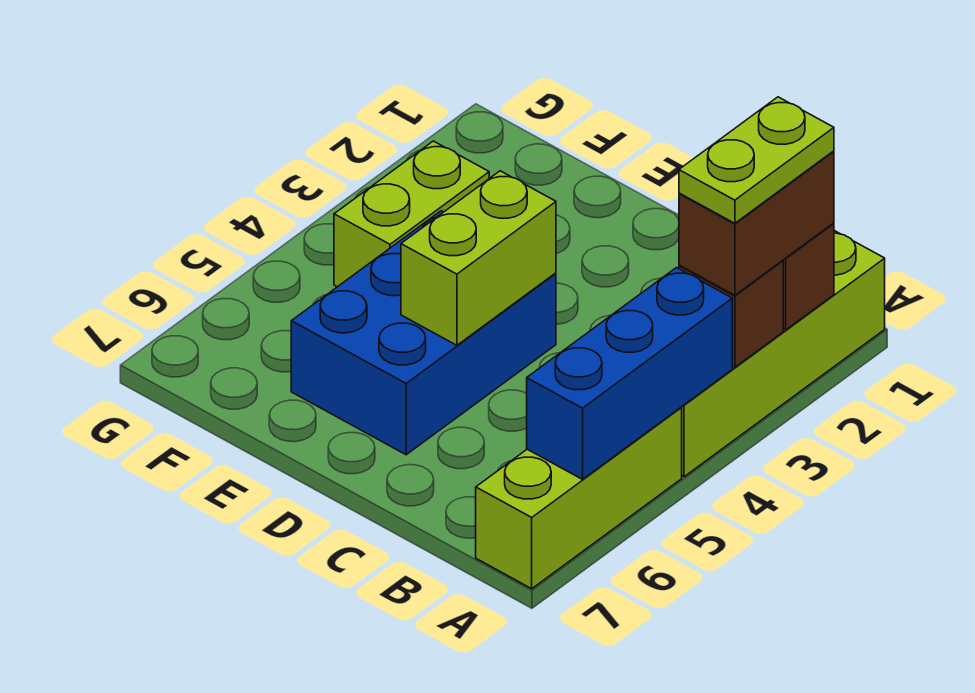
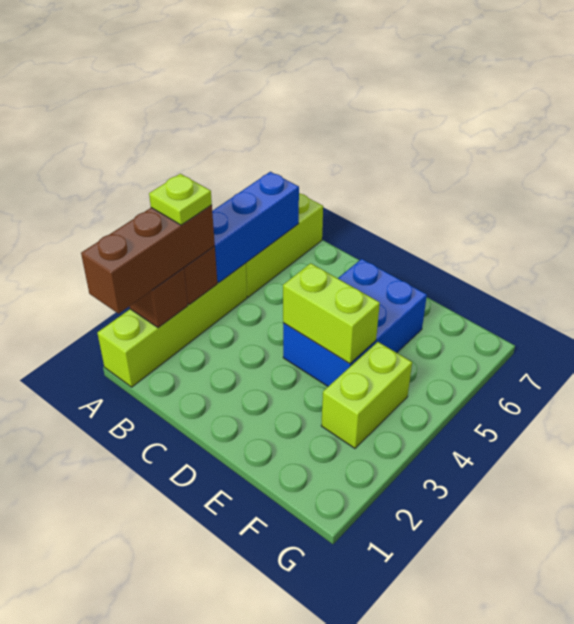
brown brick A2:A3 level 3 -> brown brick A1:A3 level 3
lime plate A2:A3 level 4 -> lime plate A3 level 4
lime brick D4:D5 level 2 -> lime brick D4:E4 level 2

